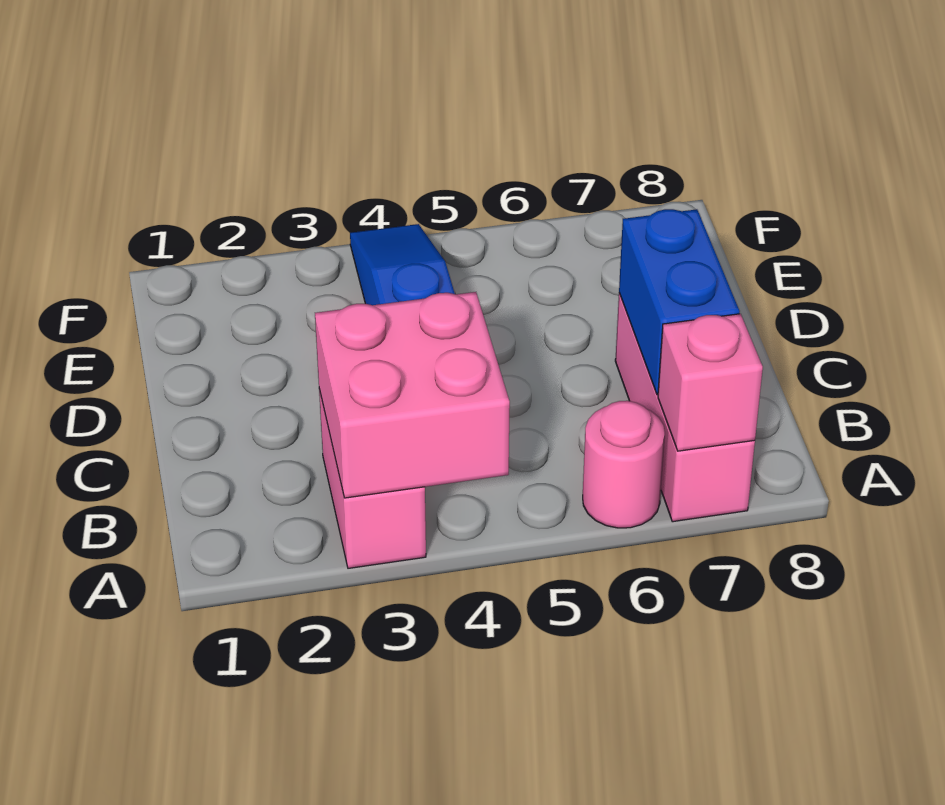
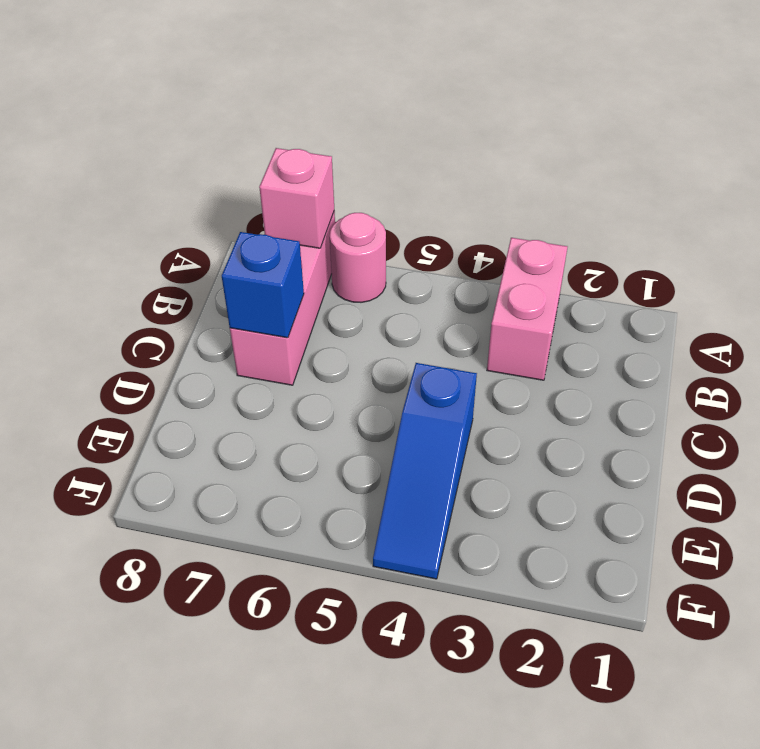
pink brick A3:B4 level 2 -> none
blue brick B7:C7 level 2 -> blue brick C7 level 2

